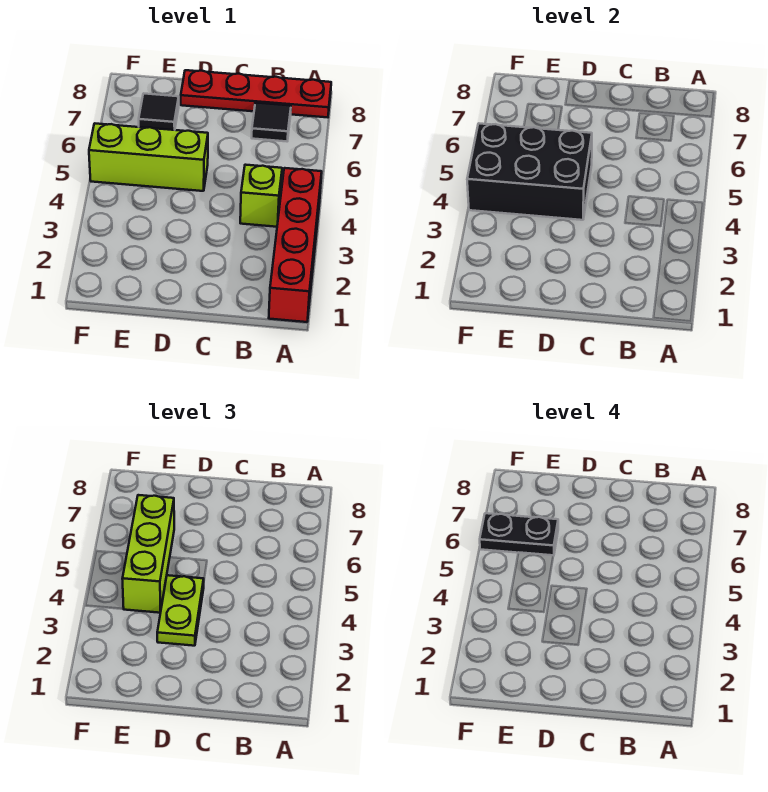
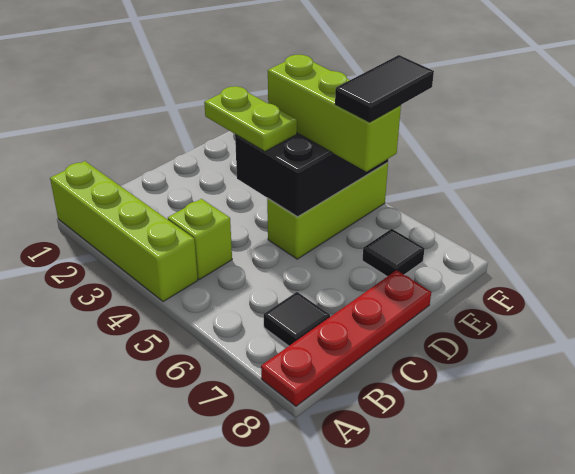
red brick A1:A4 level 1 -> lime brick A1:A4 level 1
black plate E6:F6 level 4 -> black tile E6:F6 level 4

